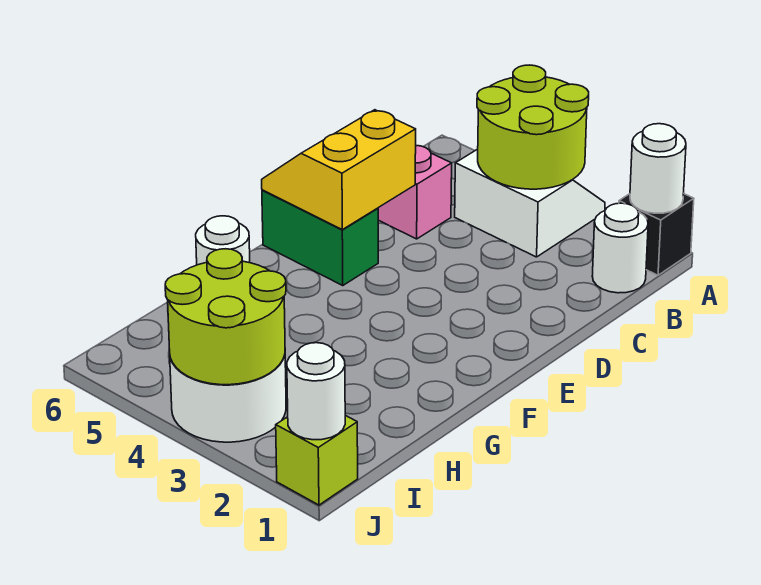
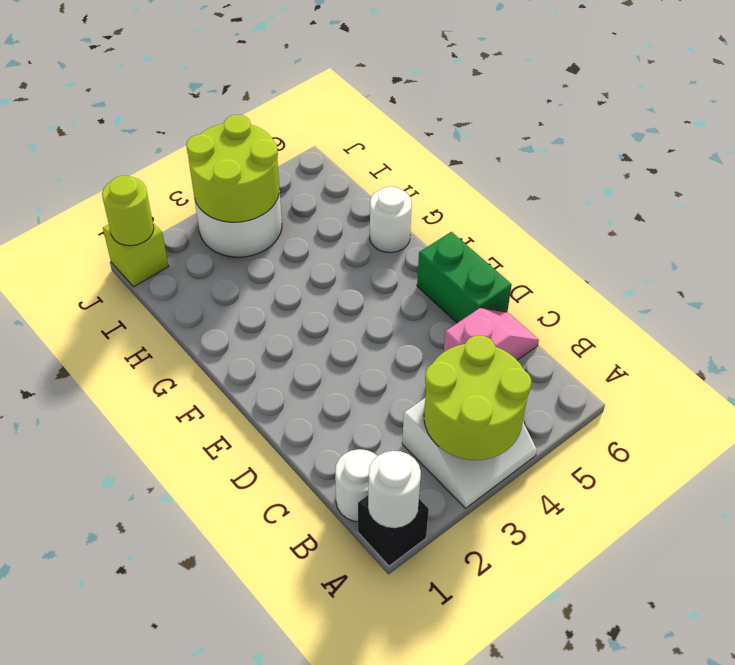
yellow slope D5:E6 level 2 top 5 -> none
green brick E5:E6 level 1 -> green brick D6:E6 level 1
white round brick J1 level 2 -> lime round brick J1 level 2

